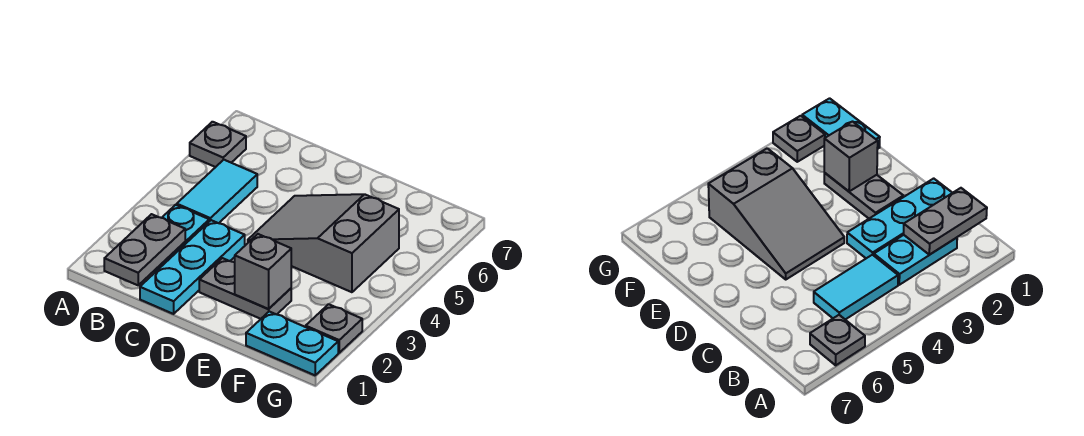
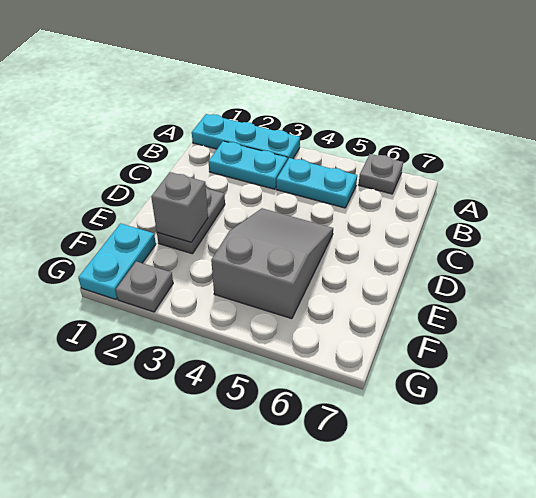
grey plate B1:B2 level 2 -> none
cyan tile B4:B5 level 1 -> cyan plate B4:B5 level 1
cyan plate C1:C3 level 1 -> cyan plate A1:A3 level 1

